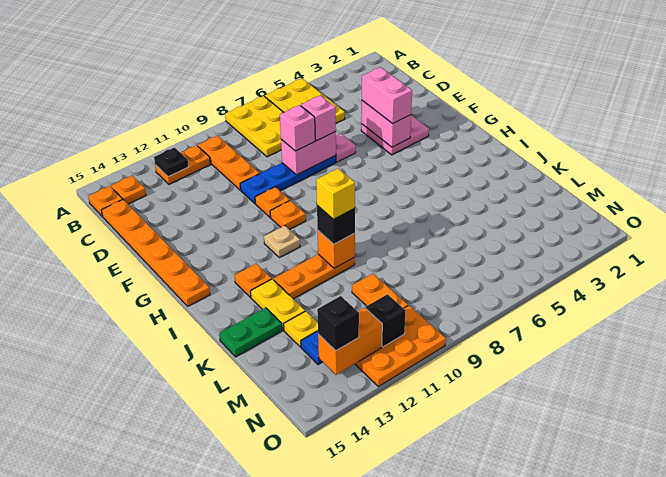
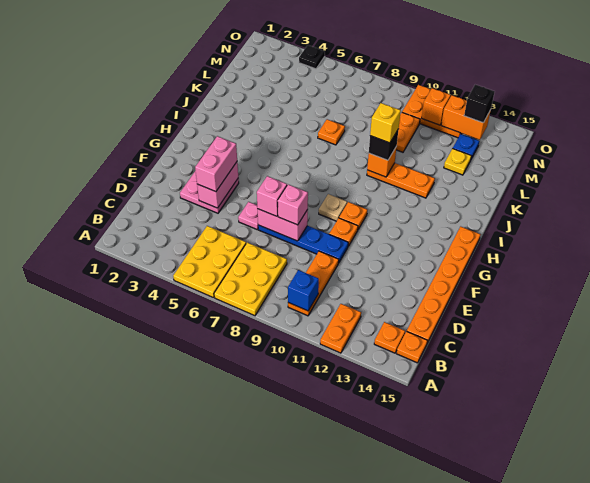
none -> blue brick B10 level 2
orange plate B11:B12 level 1 -> orange plate A12:B12 level 1
black plate B12 level 2 -> black plate O4 level 1
tan plate H11 level 1 -> tan plate G9 level 1
orange plate I13 level 1 -> orange plate K7 level 1
yellow plate J13:K13 level 1 -> none
green plate K14:K15 level 1 -> none
black brick N11 level 2 -> orange brick N11 level 2

